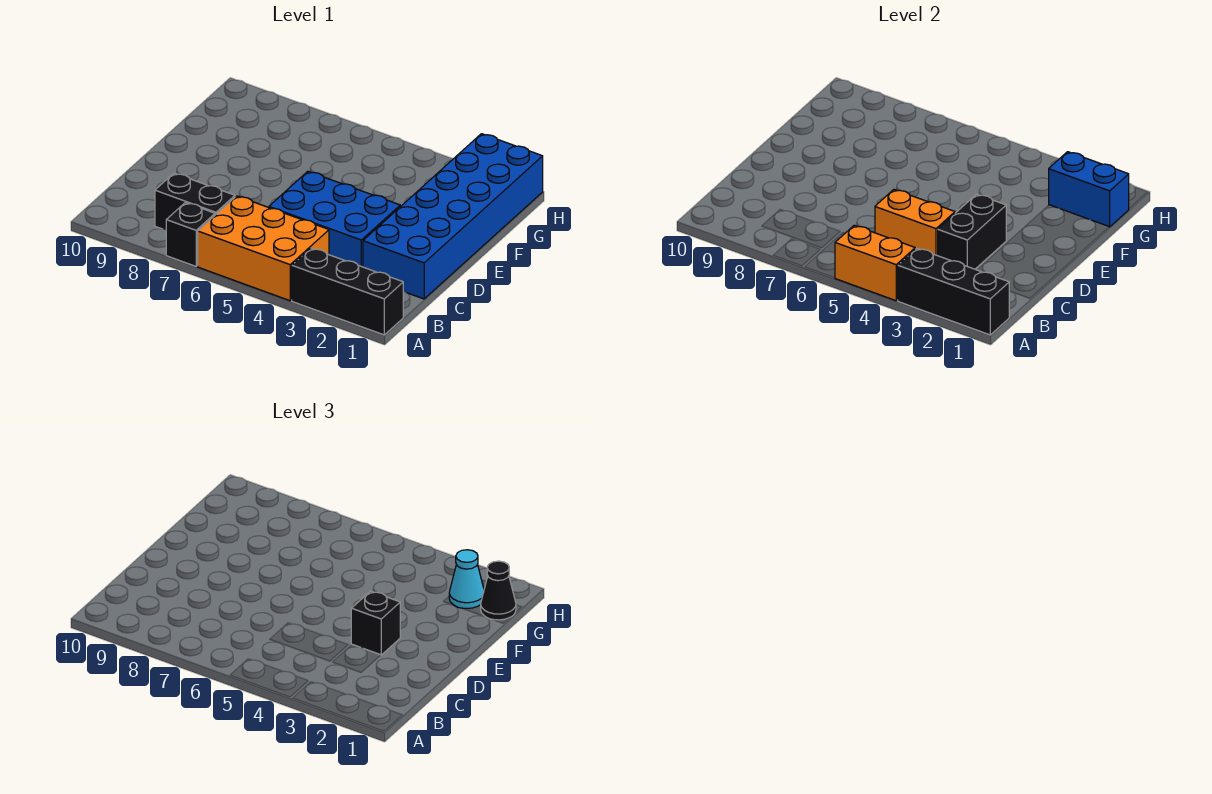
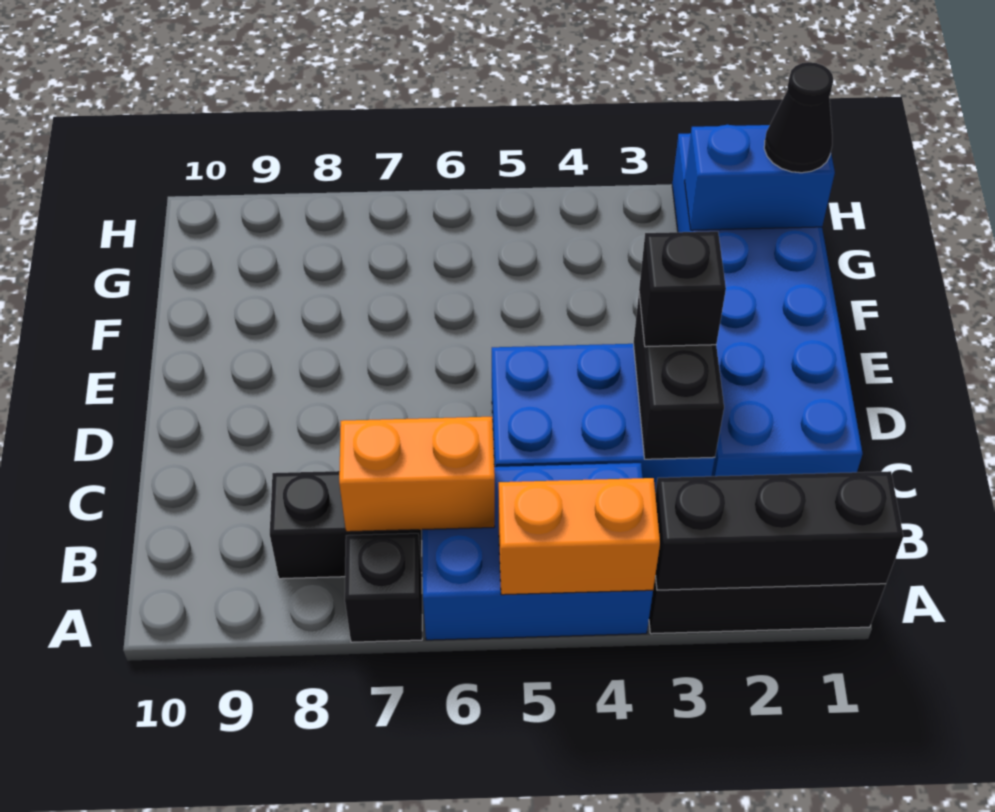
orange brick A4:B6 level 1 -> blue brick A4:B6 level 1
orange brick C4:C5 level 2 -> orange brick B6:B7 level 2
cyan cone G2 level 3 -> none

